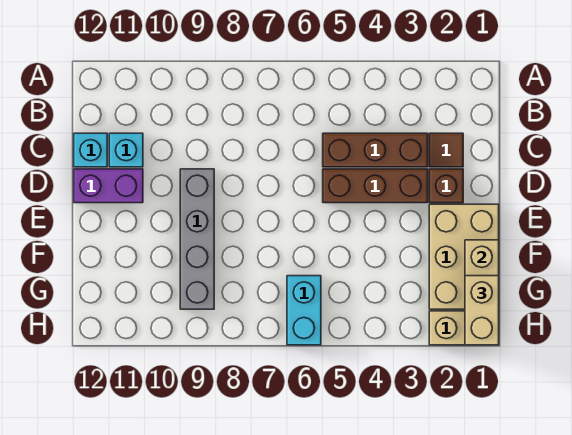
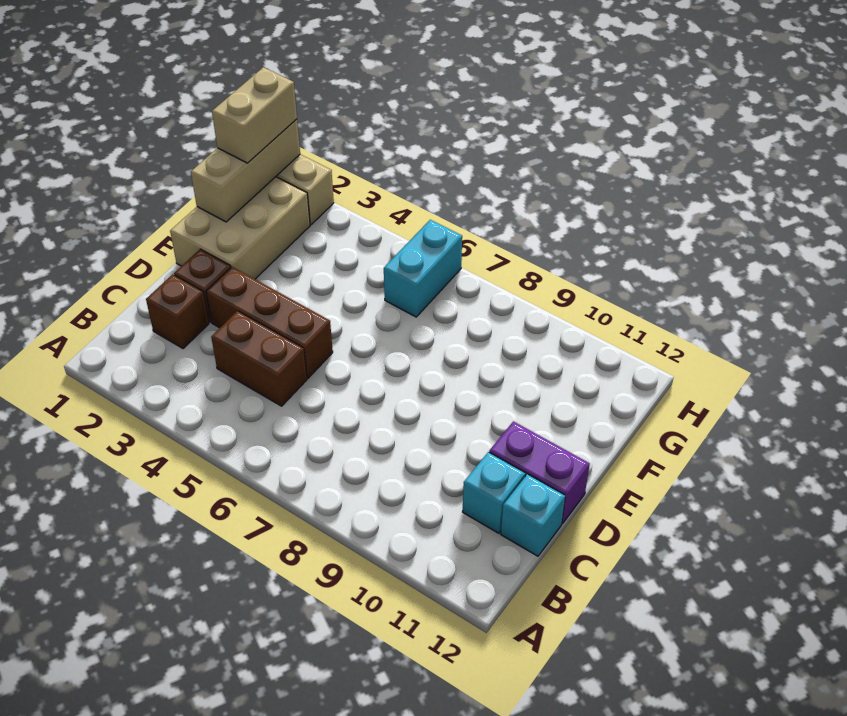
brown tile C2 level 1 -> brown brick C2 level 1
brown brick C3:C5 level 1 -> brown brick C4:C5 level 1
grey brick D9:G9 level 1 -> none

